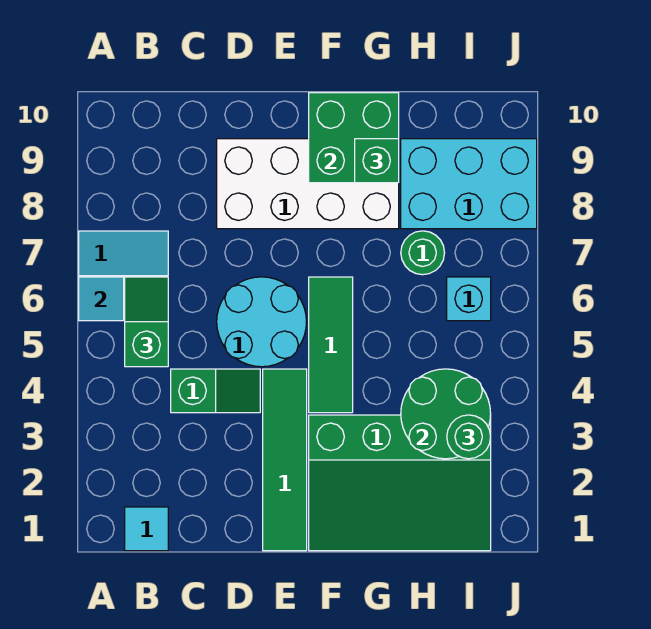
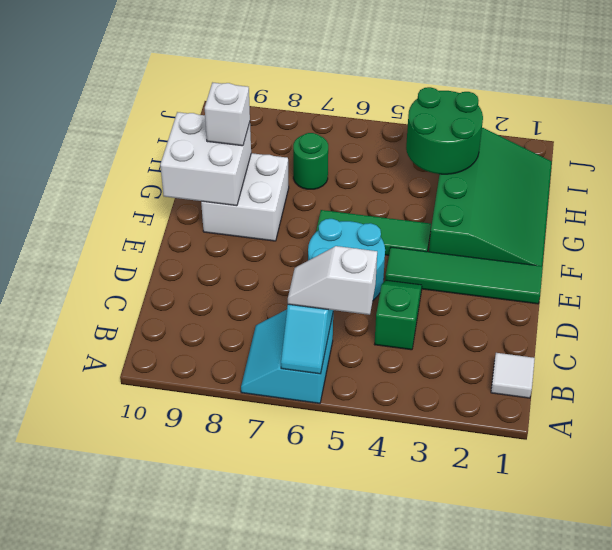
cyan tile B1 level 1 -> white tile B1 level 1
green slope B5:B6 level 3 top 5 -> white slope B5:B6 level 3 top 5
white brick D8:G9 level 1 -> white brick F8:G9 level 1
green brick F9:G10 level 2 -> white brick F9:G10 level 2
green brick G9 level 3 -> white brick G9 level 3
cyan brick H8:J9 level 1 -> none
green round brick I3 level 3 -> none
cyan brick I6 level 1 -> none

